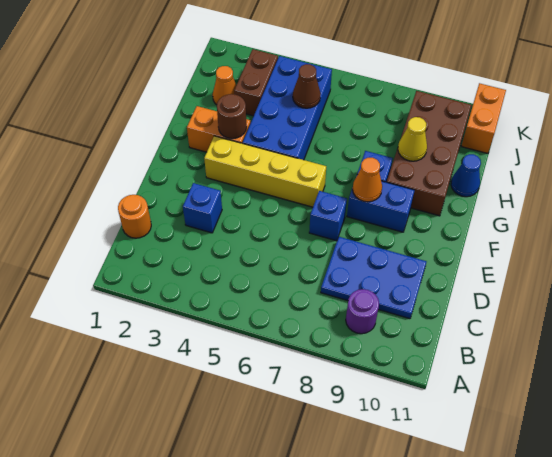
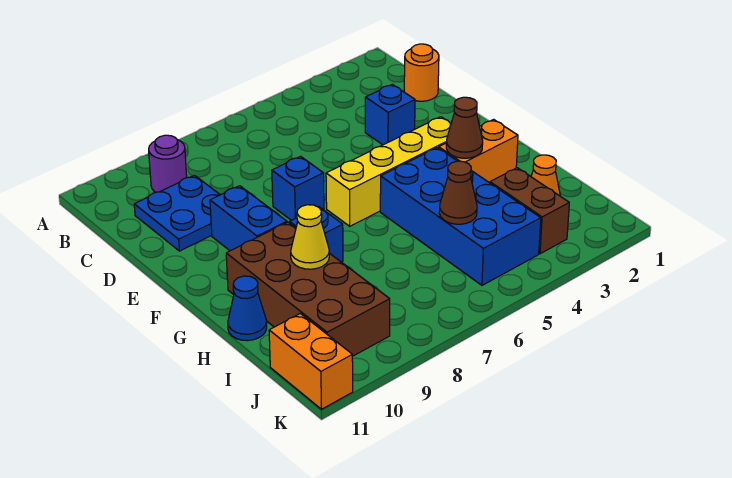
blue plate C8:D10 level 1 -> blue plate C9:D10 level 1
blue brick F8:F9 level 1 -> blue brick E9:F9 level 1
orange cone F8 level 2 -> none
brown round brick G3 level 2 -> brown cone G3 level 2

